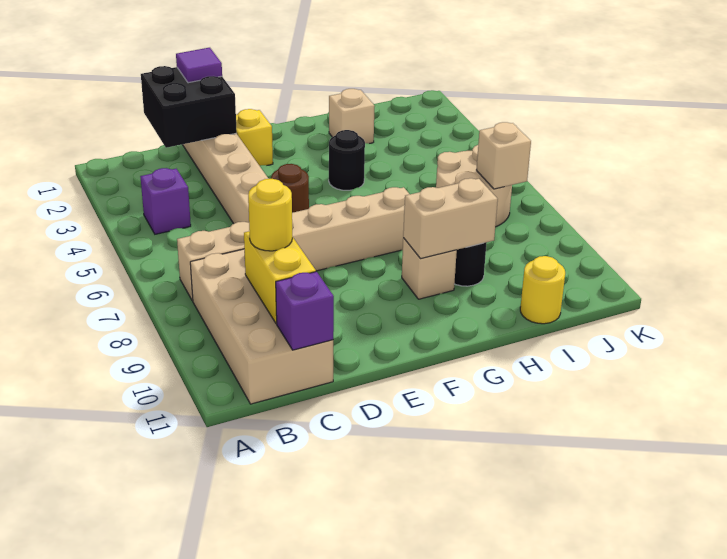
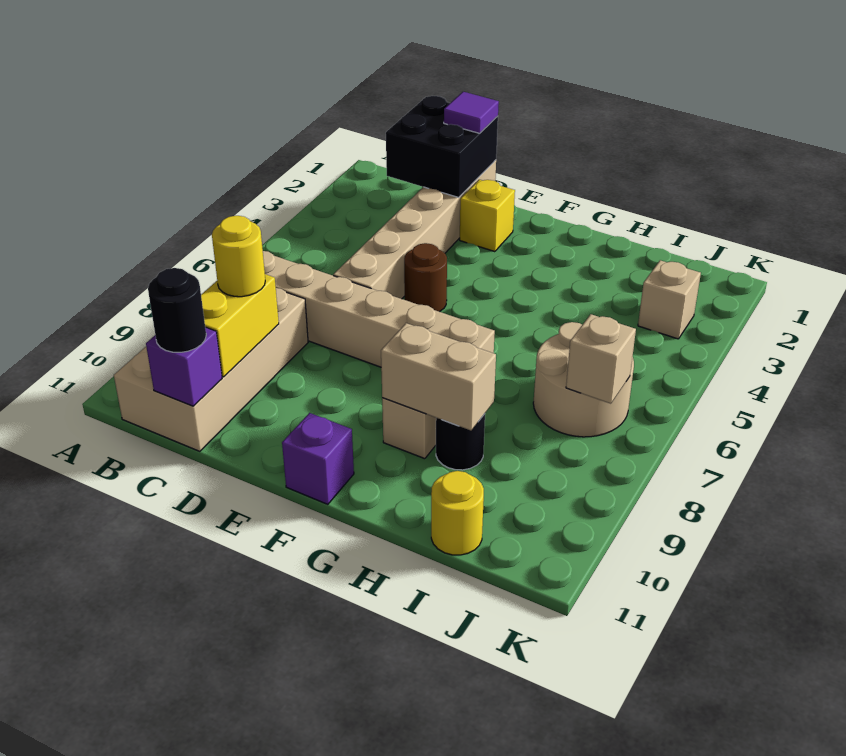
purple brick B4 level 1 -> purple brick F11 level 1
black round brick G4 level 1 -> black round brick C11 level 3
tan brick H2 level 1 -> tan brick J3 level 1

